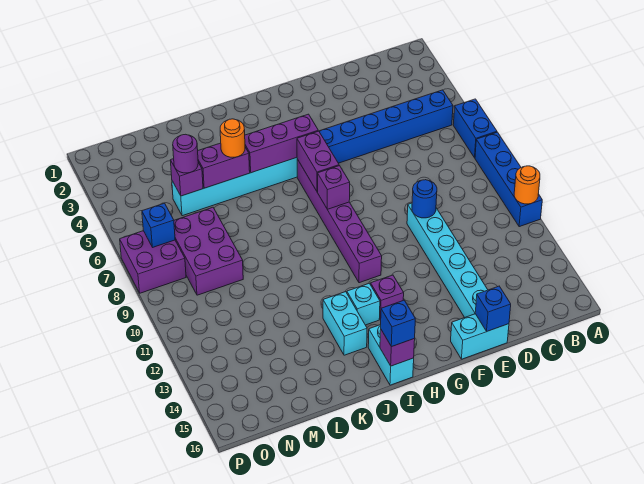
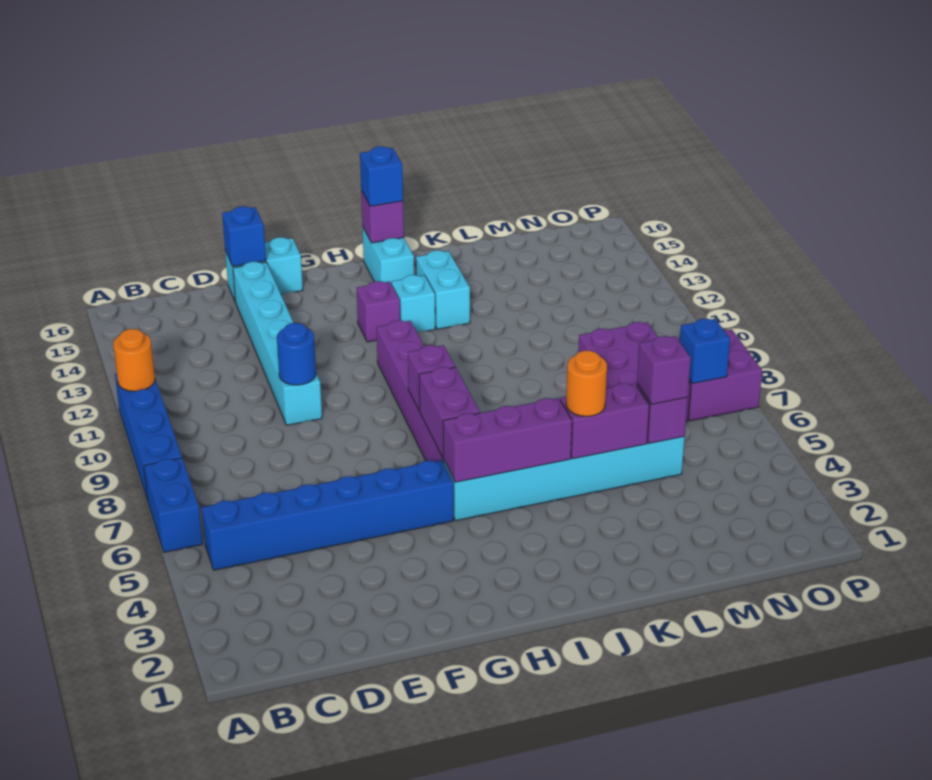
purple round brick M5 level 3 -> purple brick M5 level 3

